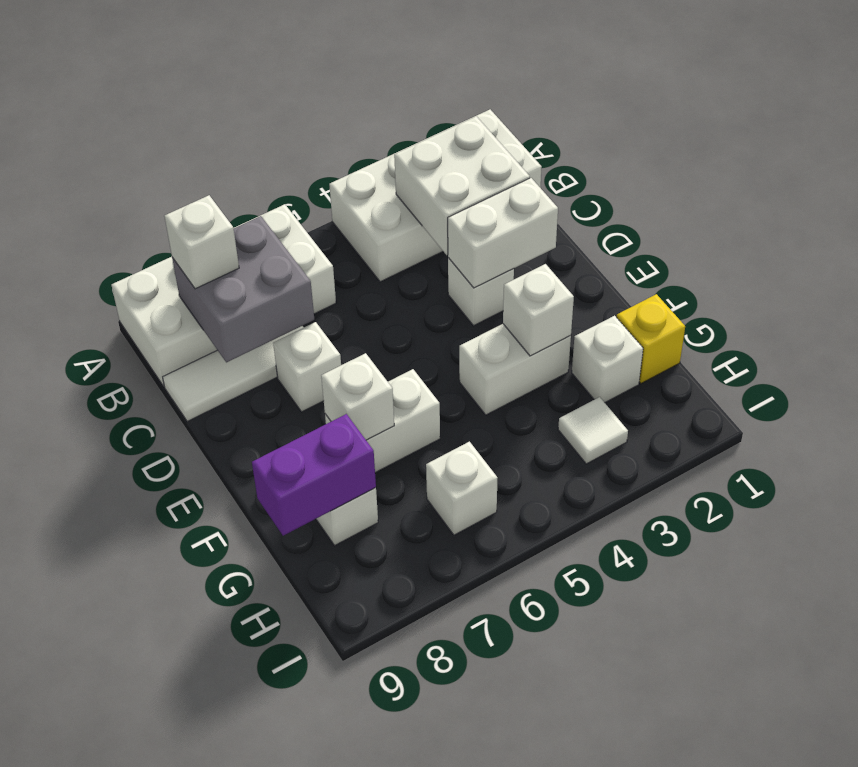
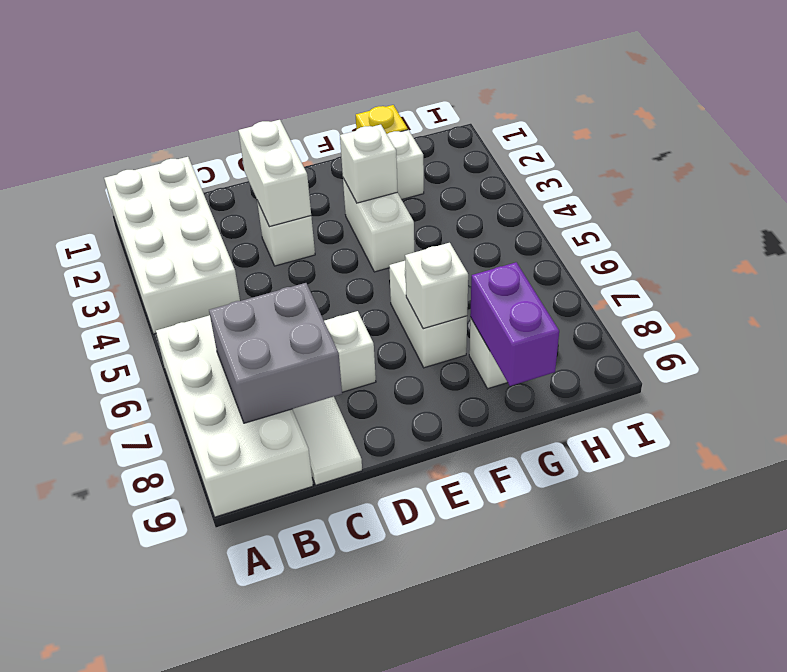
white brick B2:C3 level 2 -> none
white brick B8 level 3 -> none
white tile H3 level 1 -> none
white brick H6 level 1 -> none

